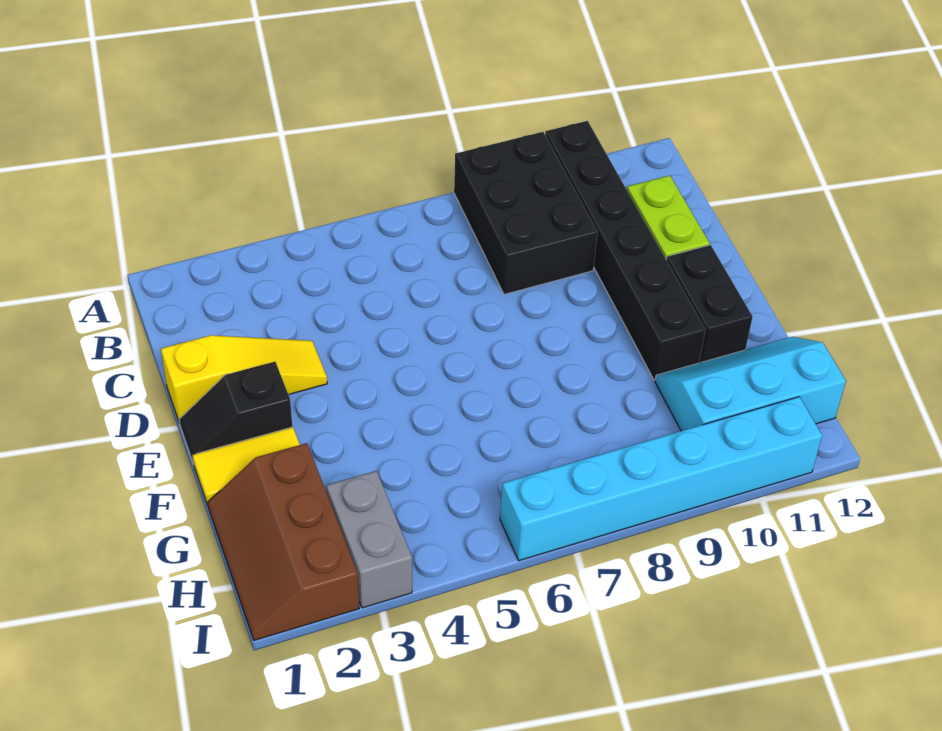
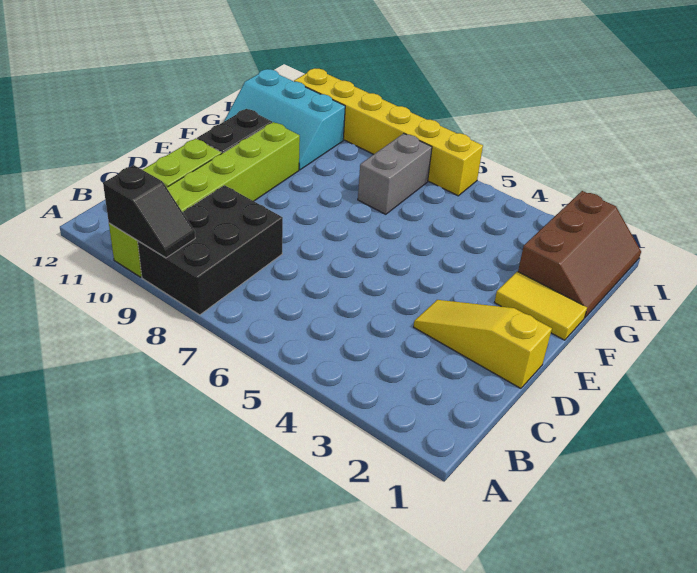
black brick A10:F10 level 1 -> lime brick A10:F10 level 1
black slope E1:E2 level 1 top 2 -> black slope A9:A10 level 2 top 10
grey brick H3:I3 level 1 -> grey brick G7:H7 level 1
cyan brick I6:I11 level 1 -> yellow brick I6:I11 level 1

